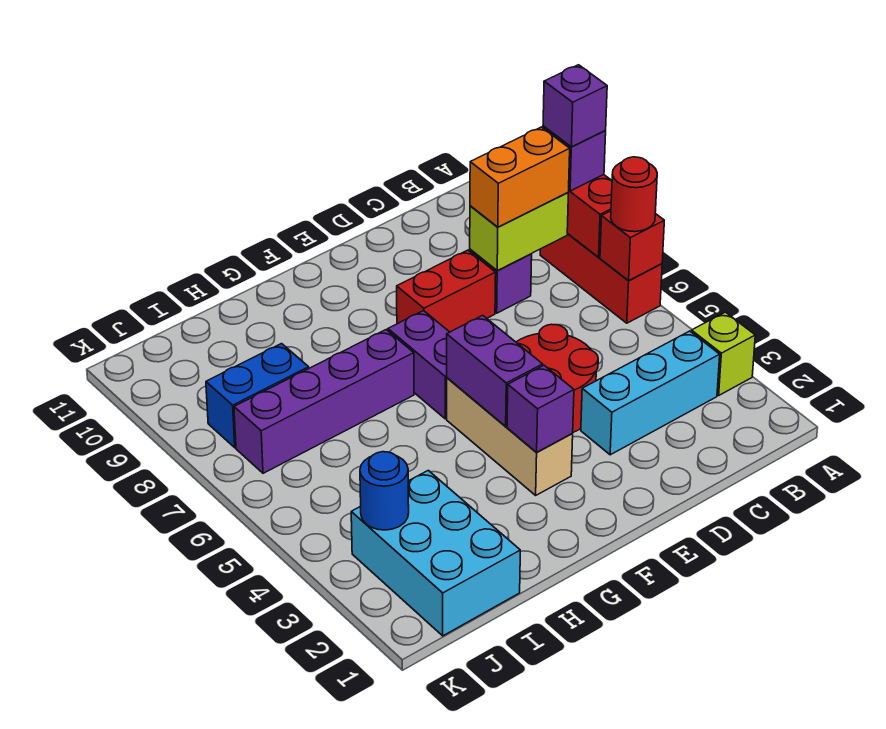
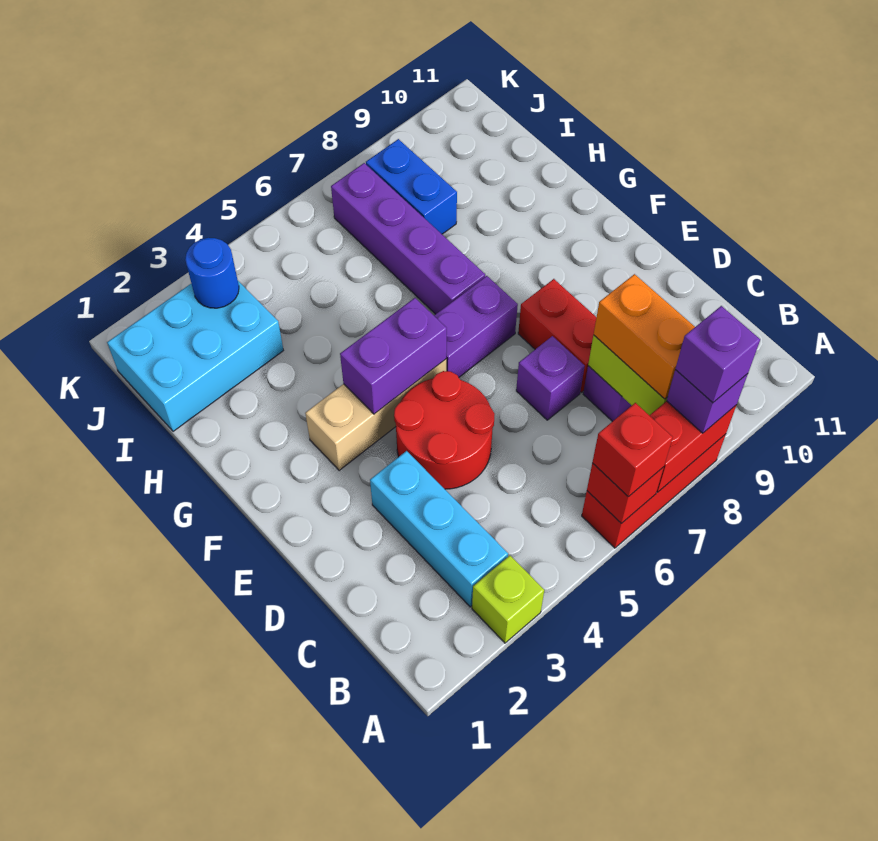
red round brick A6 level 3 -> red brick A6 level 3
purple brick F3 level 2 -> purple brick D7 level 1

